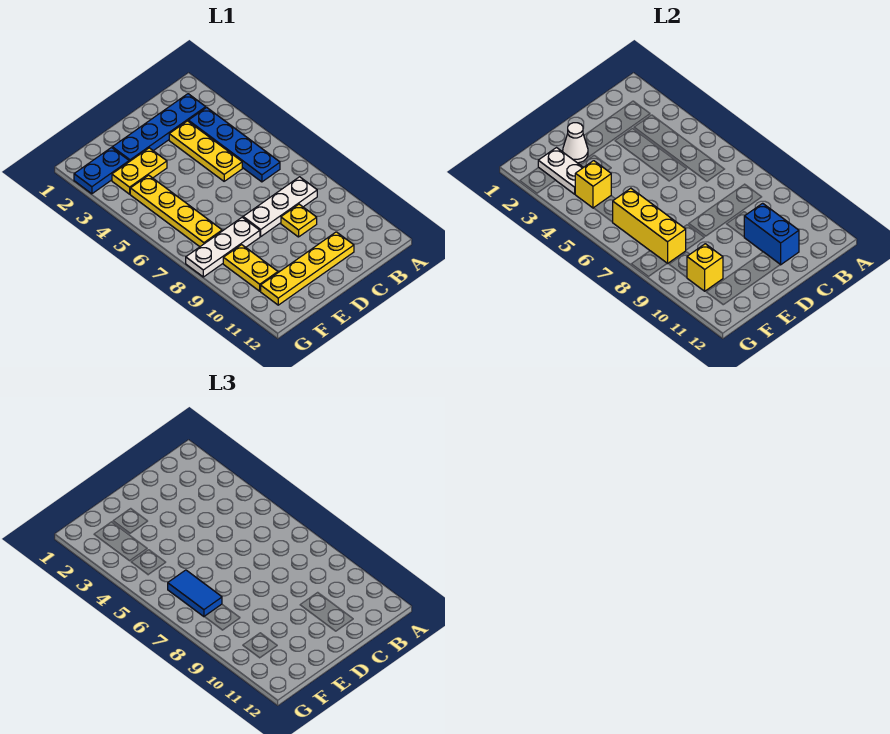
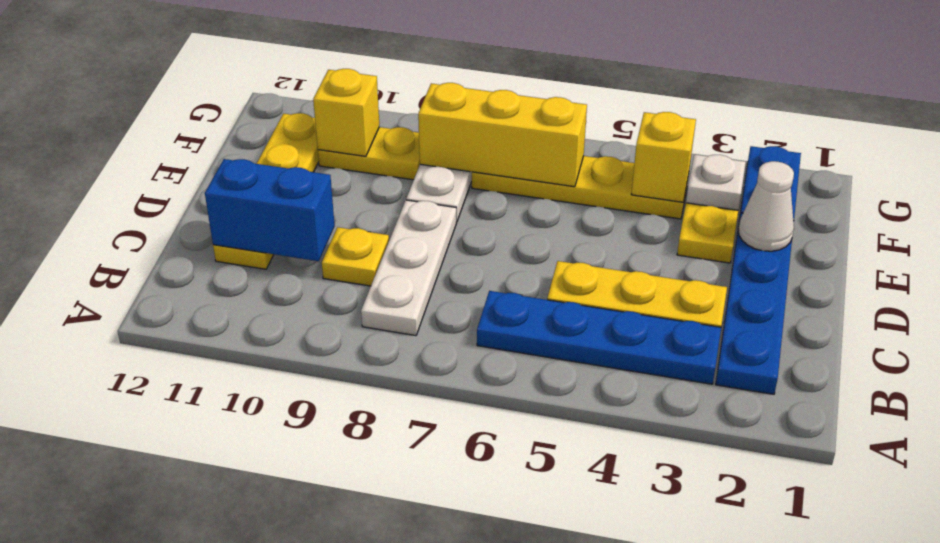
white plate F2:F3 level 2 -> white plate F3 level 2
blue tile F6:F7 level 3 -> none

